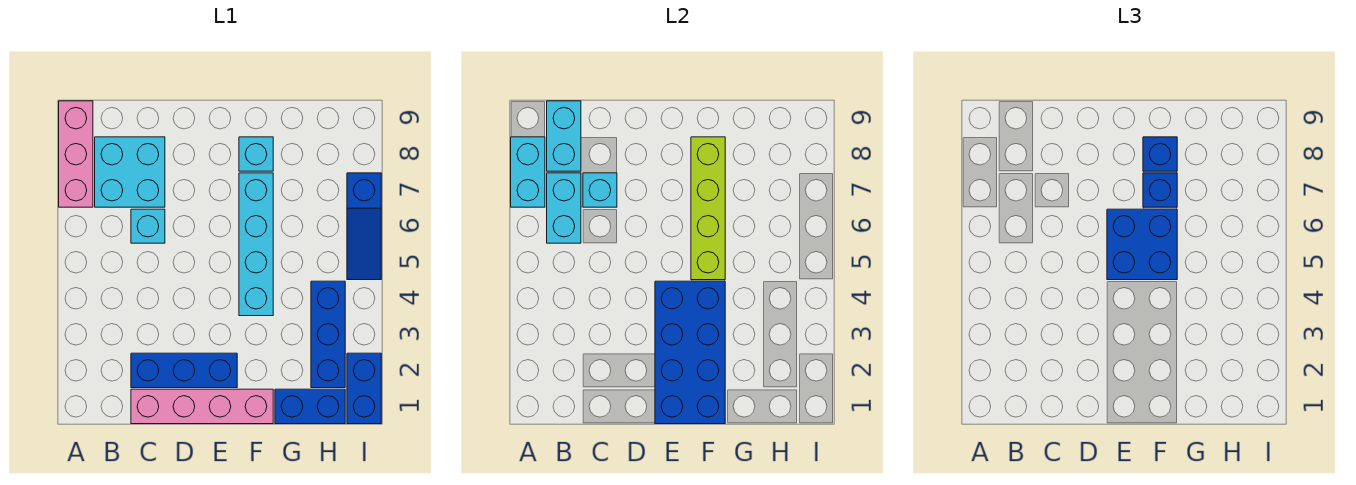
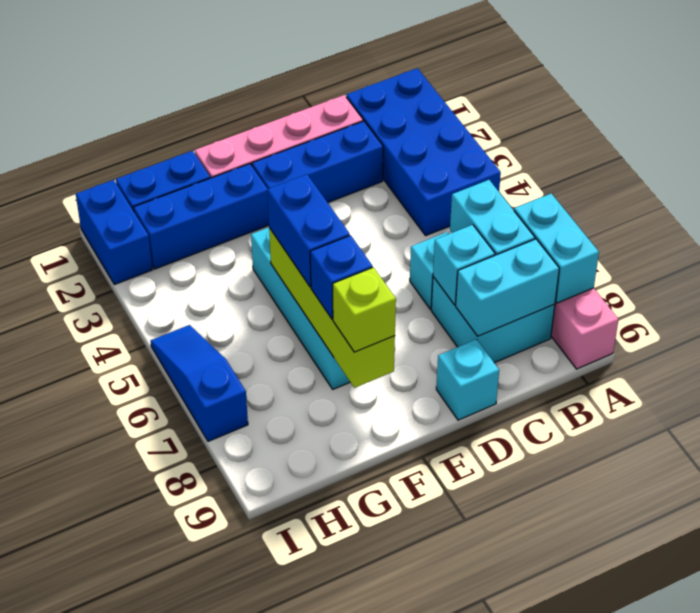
cyan brick B8:B9 level 2 -> cyan brick B8:C8 level 2
blue brick E1:F4 level 2 -> blue brick A1:B4 level 1
blue brick E5:F6 level 3 -> blue brick F5:F6 level 3
cyan brick F8 level 1 -> cyan brick D9 level 1
blue brick F8 level 3 -> lime brick F8 level 3
blue brick H2:H4 level 1 -> blue brick F2:H2 level 1

